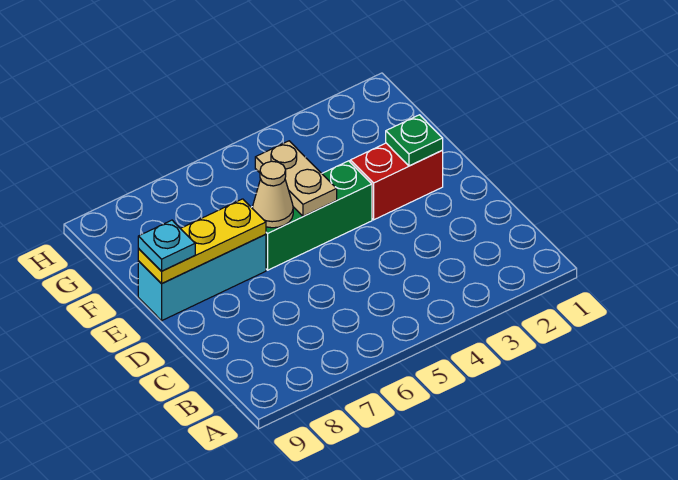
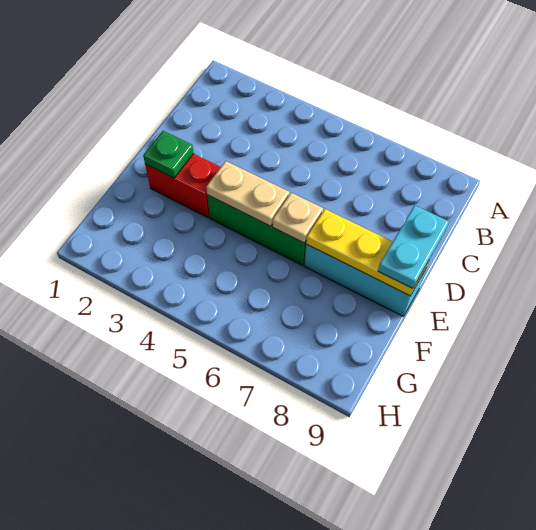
tan plate E5:F5 level 2 -> tan plate E4:E5 level 2
tan cone E6 level 2 -> tan plate E6 level 2
cyan plate E9 level 3 -> cyan plate D9:E9 level 3

